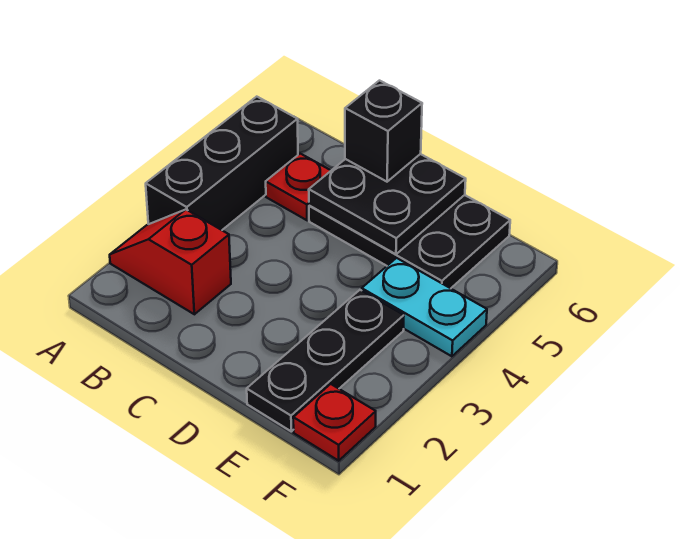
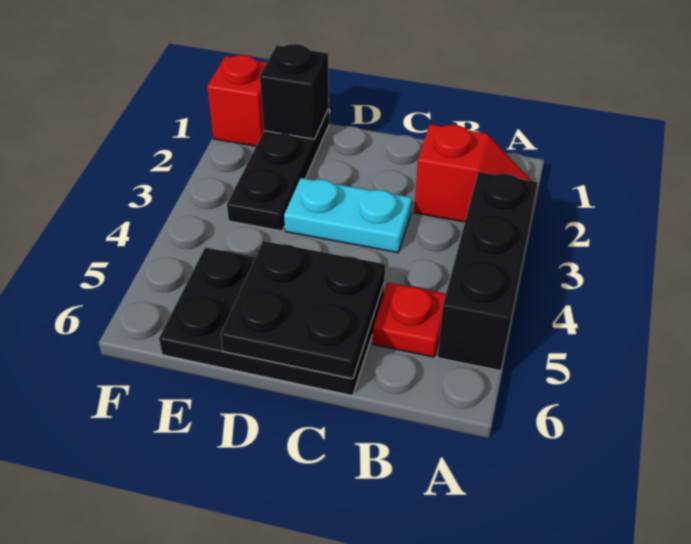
black brick C6 level 3 -> black brick E1 level 2
cyan plate E4:F4 level 1 -> cyan plate C3:D3 level 1
red plate F1 level 1 -> red brick F1 level 1

